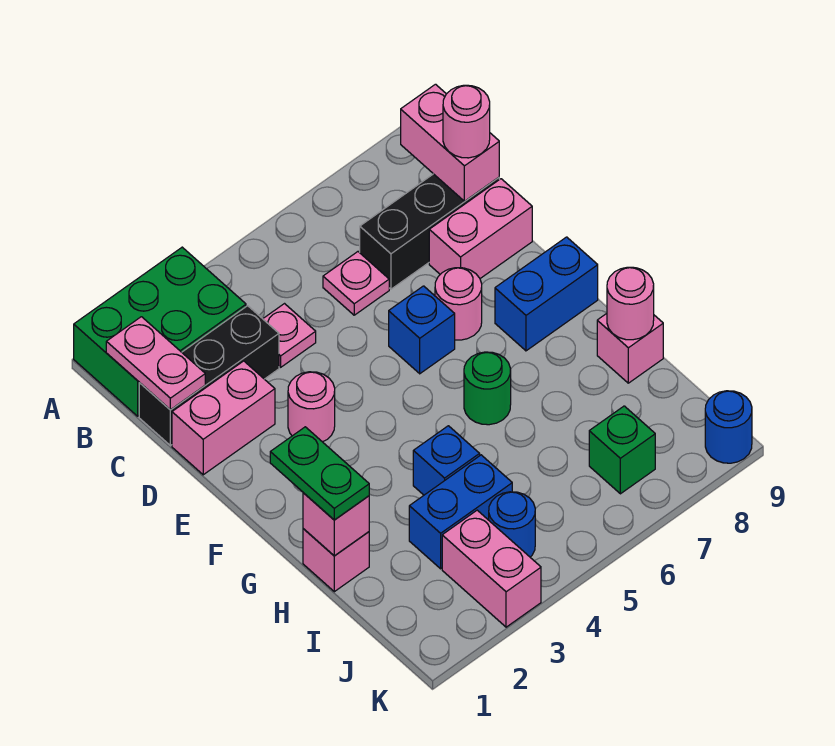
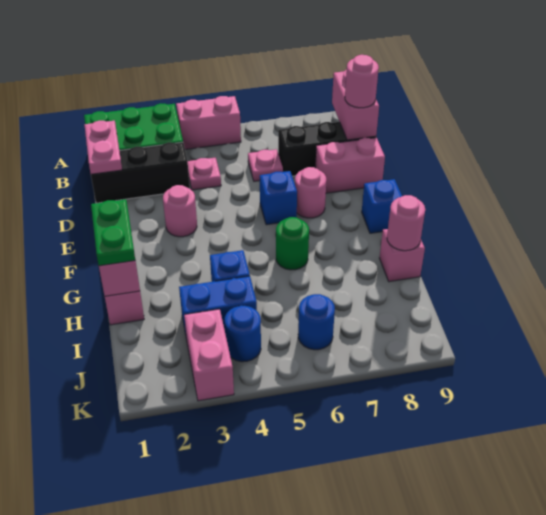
pink brick D1:D2 level 1 -> pink brick A4:A5 level 1
blue brick F8:F9 level 1 -> blue brick F9 level 1
green brick J7 level 1 -> none
blue round brick K9 level 1 -> blue round brick J6 level 1

